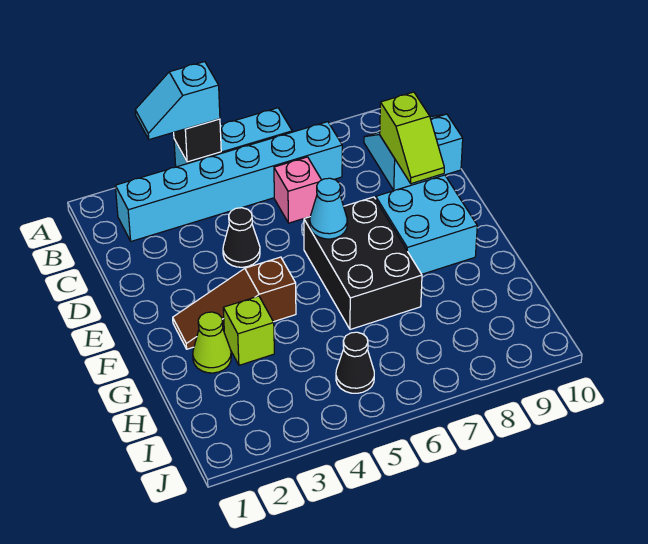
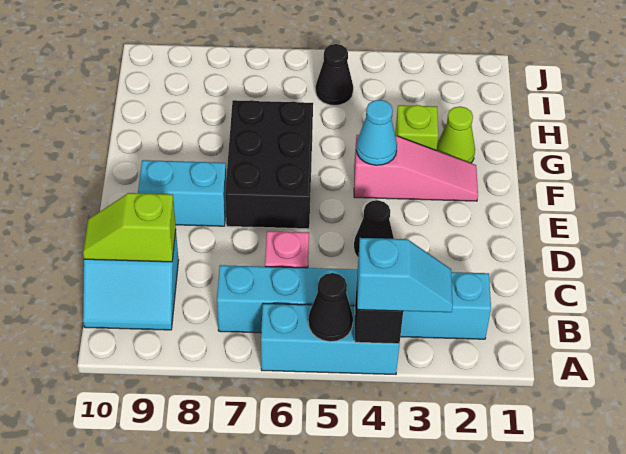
none -> black cone A5 level 2
lime slope C9:D9 level 2 top C -> lime slope C9:C10 level 2 top 9
cyan cone E6 level 2 -> cyan cone F4 level 2
cyan brick E8:F9 level 1 -> cyan brick E8:E9 level 1
brown slope F2:F4 level 1 top 4 -> pink slope F2:F4 level 1 top 4

